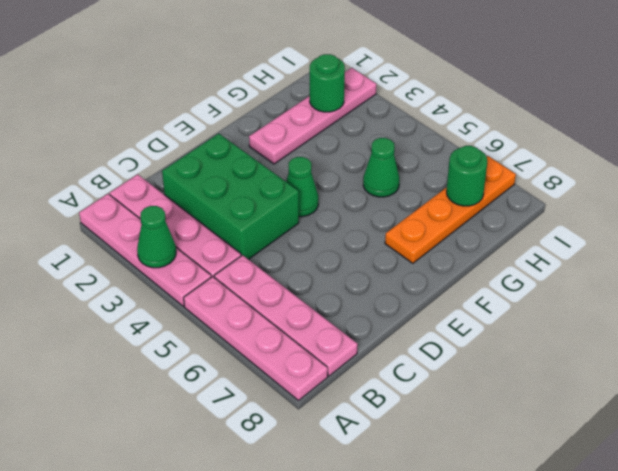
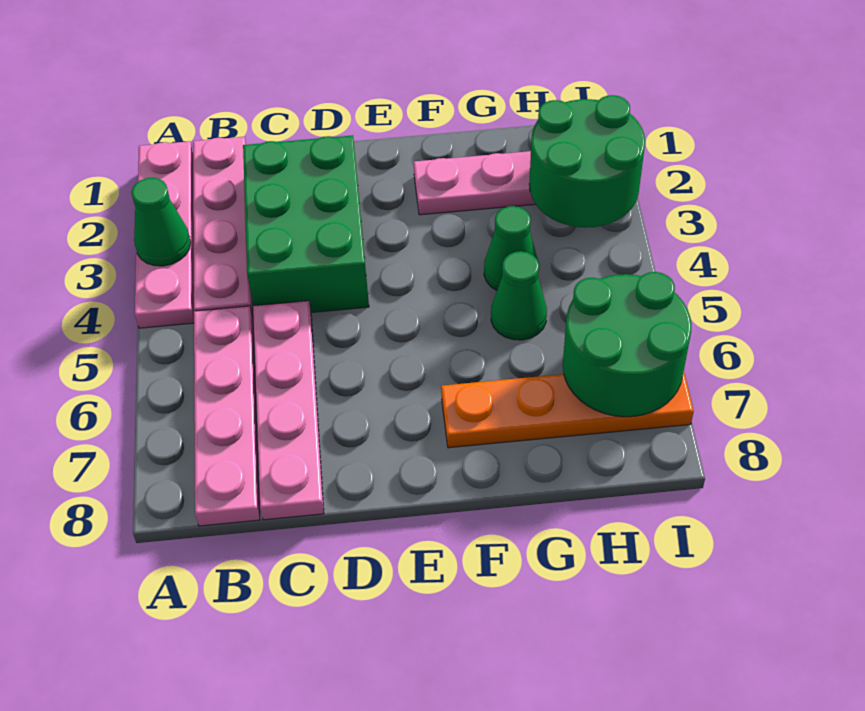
pink plate A5:A8 level 1 -> pink plate C5:C8 level 1
green cone E4 level 1 -> green cone G4 level 1
green round brick H2 level 2 -> green round brick H2:I3 level 2
green round brick H7 level 2 -> green round brick H6:I7 level 2

